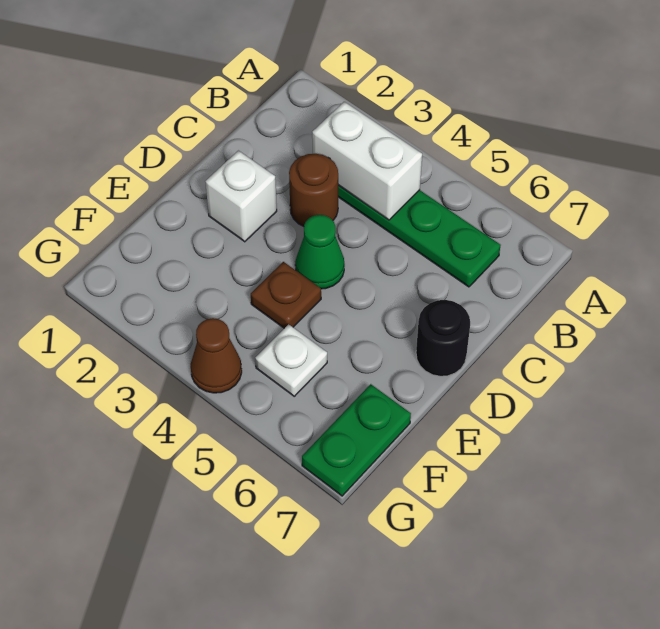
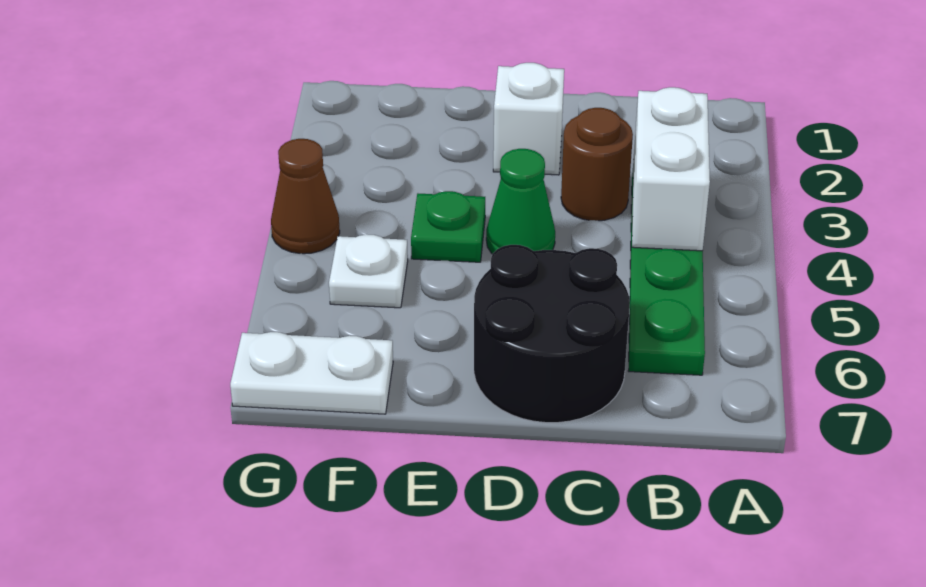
black round brick D7 level 1 -> black round brick C6:D7 level 1
brown plate E4 level 1 -> green plate E4 level 1
green plate F7:G7 level 1 -> white plate F7:G7 level 1

